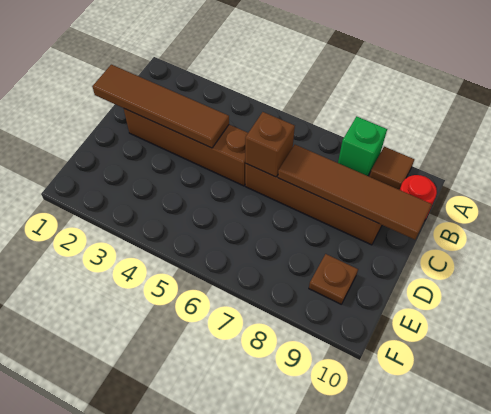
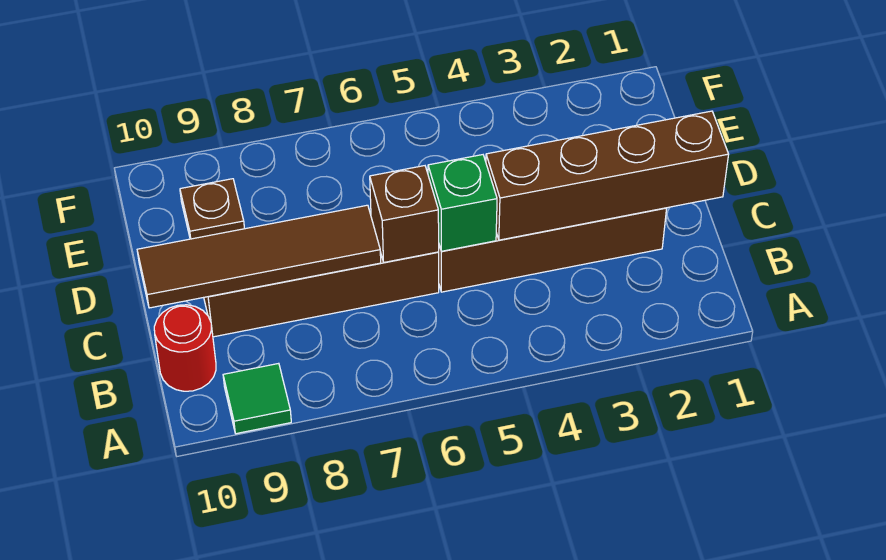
green brick A8 level 1 -> green brick C5 level 2
brown tile A9 level 1 -> green tile A9 level 1
brown tile C1:C4 level 2 -> brown brick C1:C4 level 2

